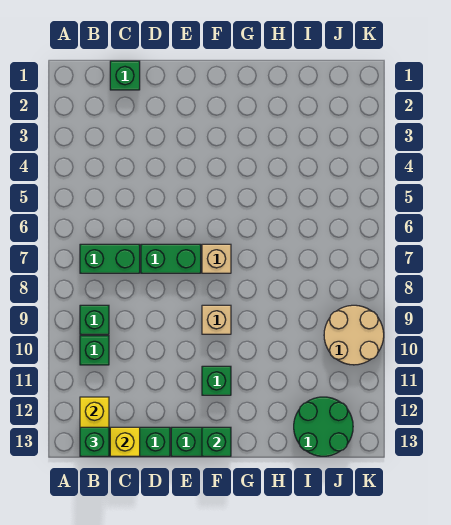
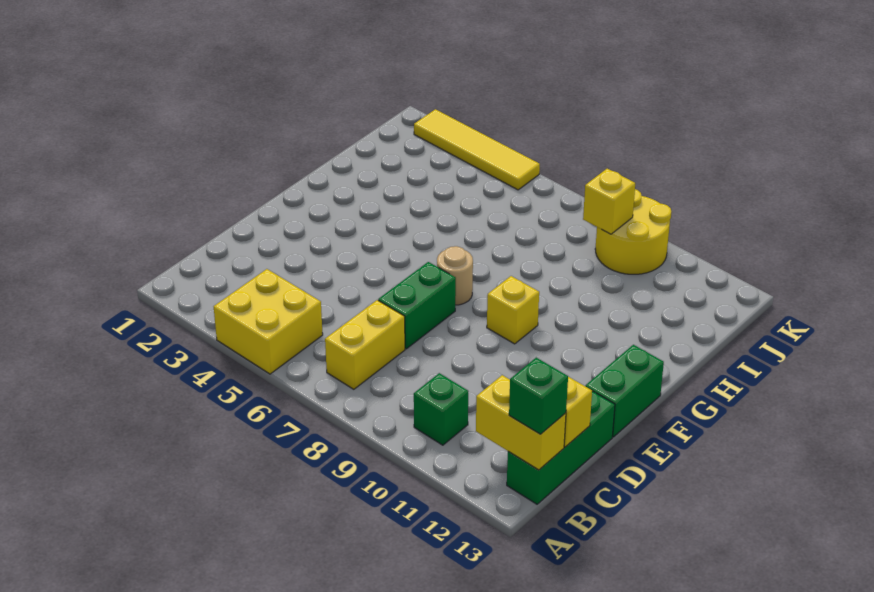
none -> yellow brick A4:B5 level 1
green brick B7:C7 level 1 -> yellow brick B7:C7 level 1
green brick B9 level 1 -> none
green brick C1 level 1 -> none
tan brick F7 level 1 -> tan round brick F7 level 1
tan brick F9 level 1 -> yellow brick F9 level 1
green brick F11 level 1 -> none
green brick F13 level 2 -> none
green round brick I12:J13 level 1 -> none
tan round brick J9:K10 level 1 -> yellow round brick J9:K10 level 1
none -> yellow brick J9 level 2
none -> yellow tile K2:K5 level 1

